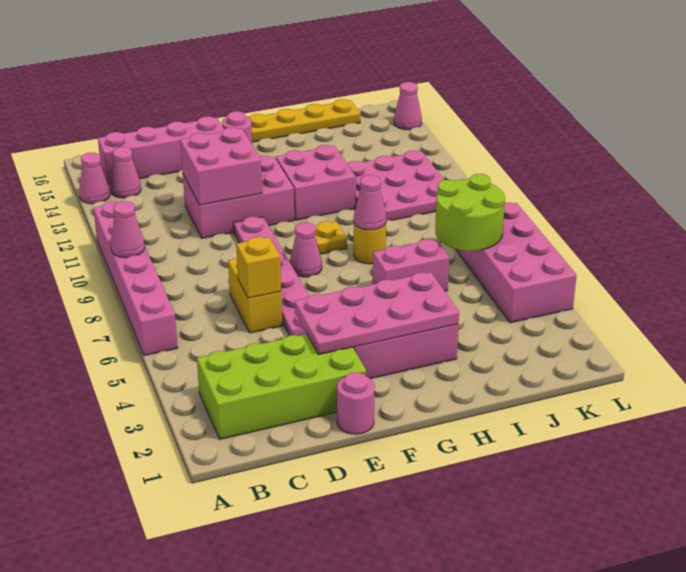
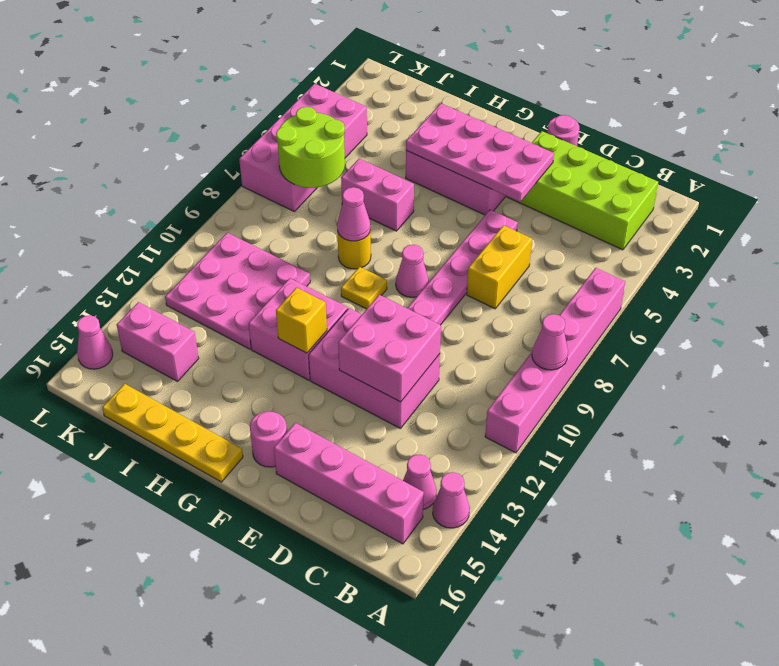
yellow brick D6 level 2 -> yellow brick G12 level 2
none -> pink brick J14:K14 level 1

